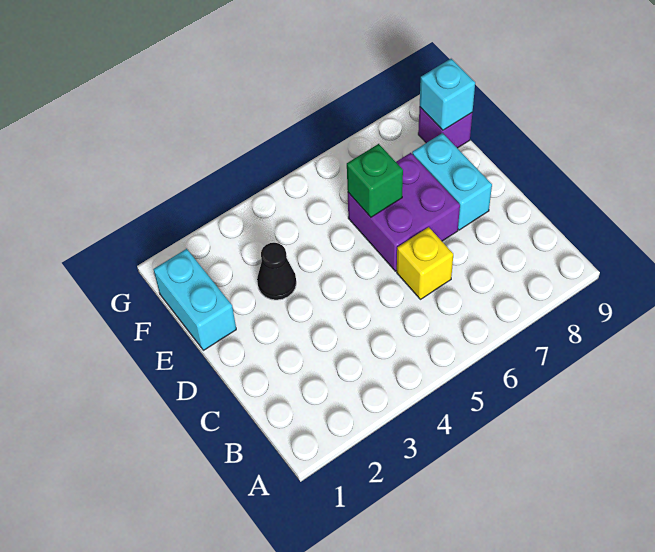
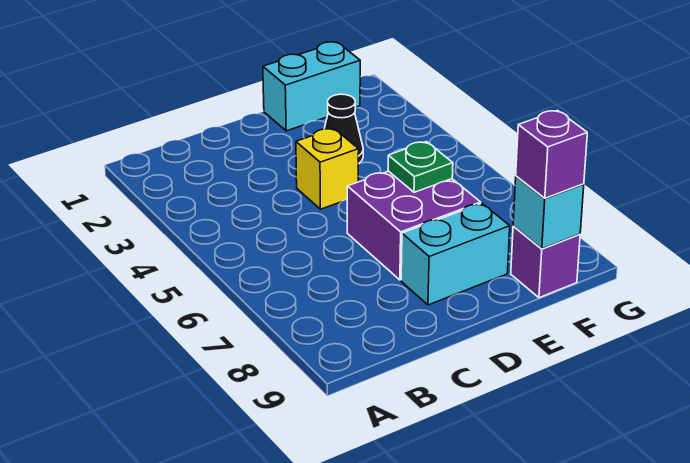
yellow brick C6 level 1 -> yellow brick D4 level 1
green brick E6 level 2 -> green plate E6 level 2
none -> purple brick F9 level 3

